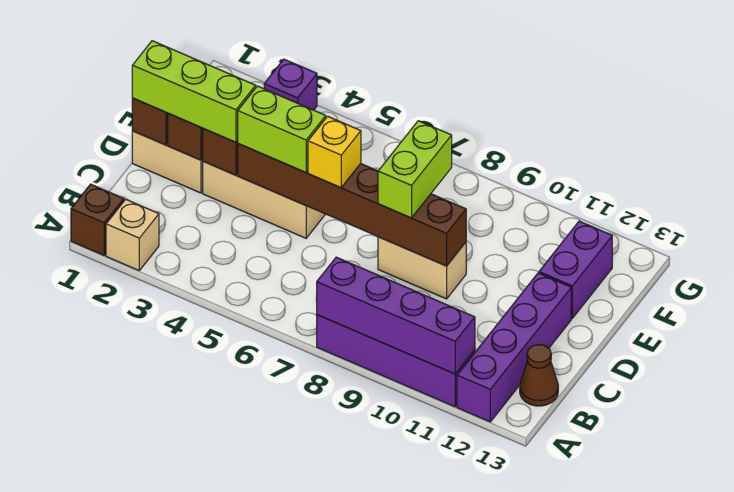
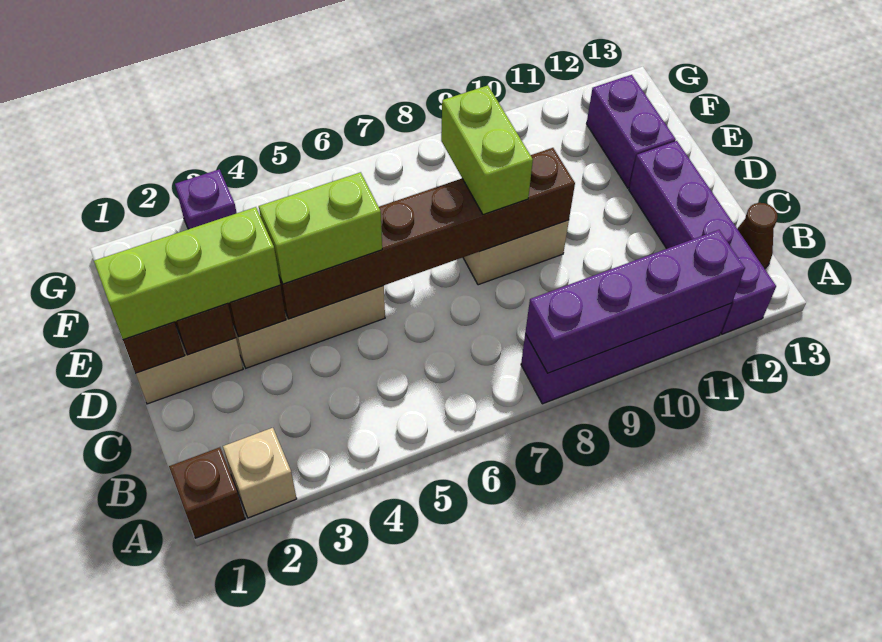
yellow brick D6 level 3 -> none

